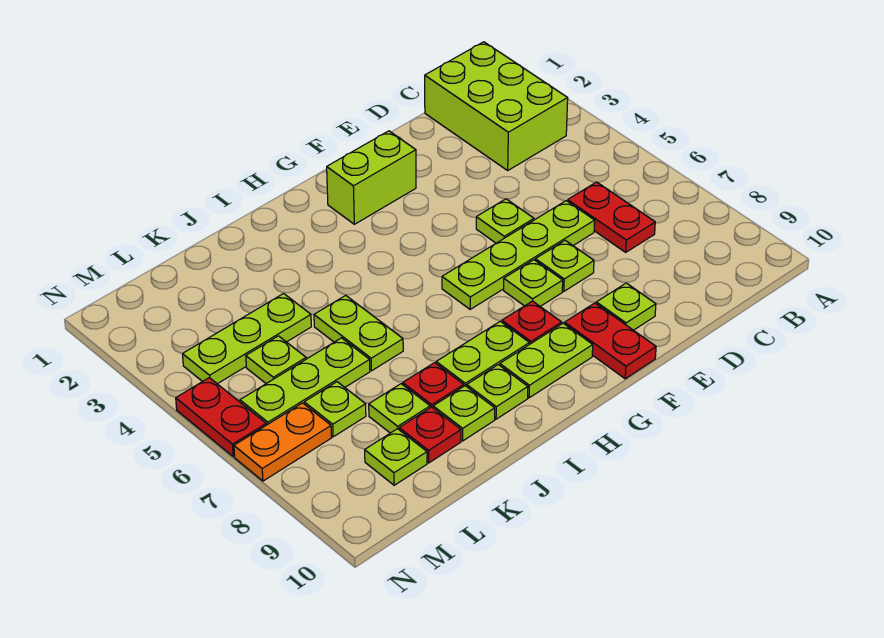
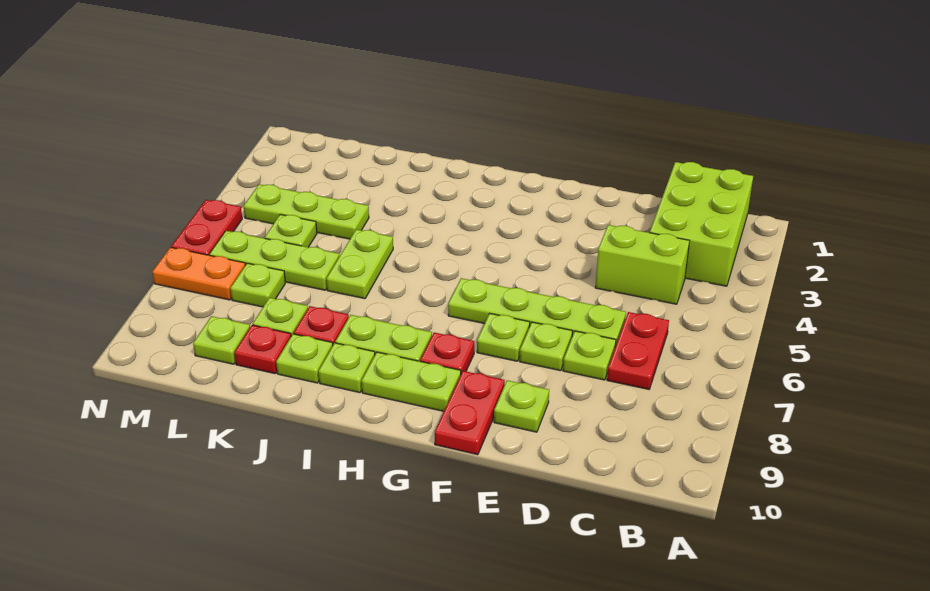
lime plate E5 level 1 -> lime plate D7 level 1
lime brick F2:G2 level 1 -> lime brick C4:D4 level 1

